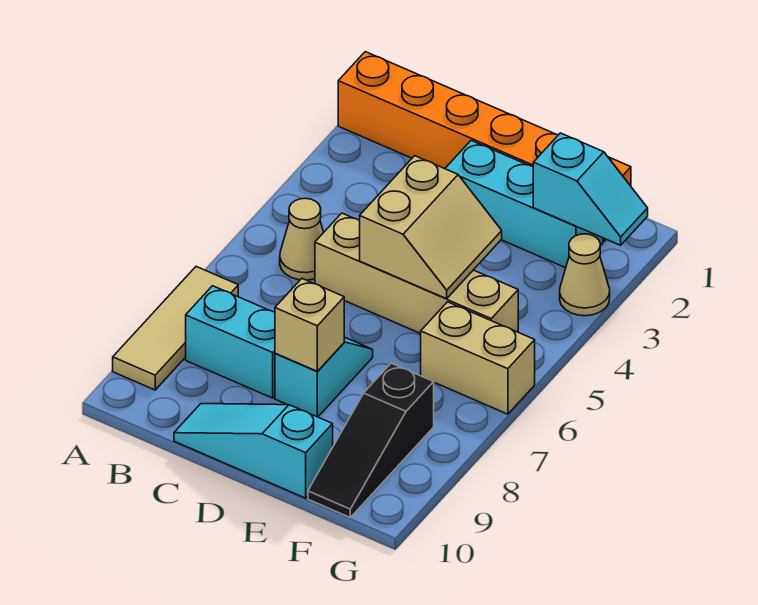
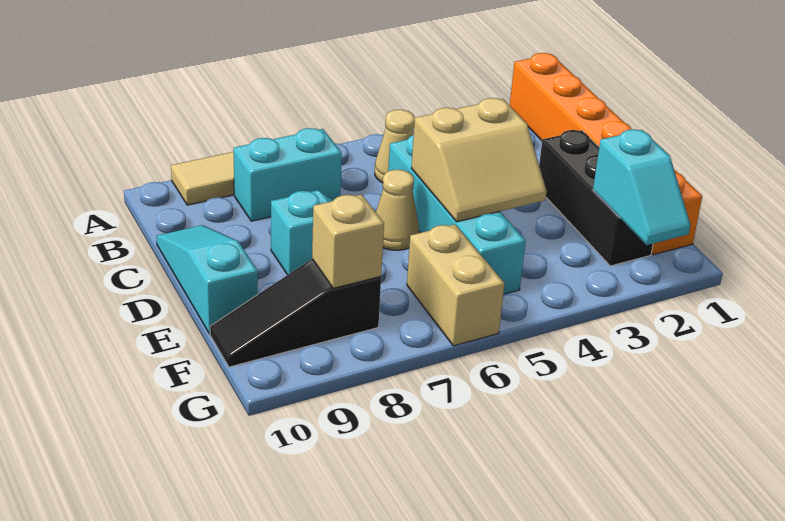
cyan brick B8:C8 level 1 -> cyan brick B7:B8 level 1
tan brick C5:F5 level 1 -> cyan brick C5:F5 level 1
cyan brick D2:F2 level 1 -> black brick D2:F2 level 1
tan brick D8 level 2 -> tan brick F8 level 2
tan cone G3 level 1 -> tan cone D6 level 1

